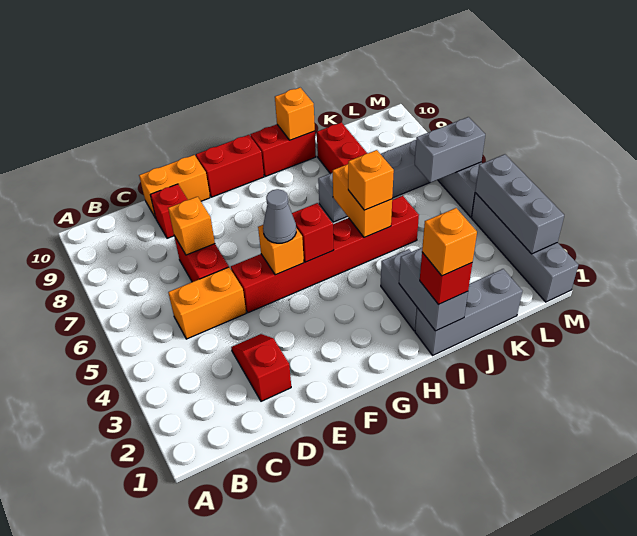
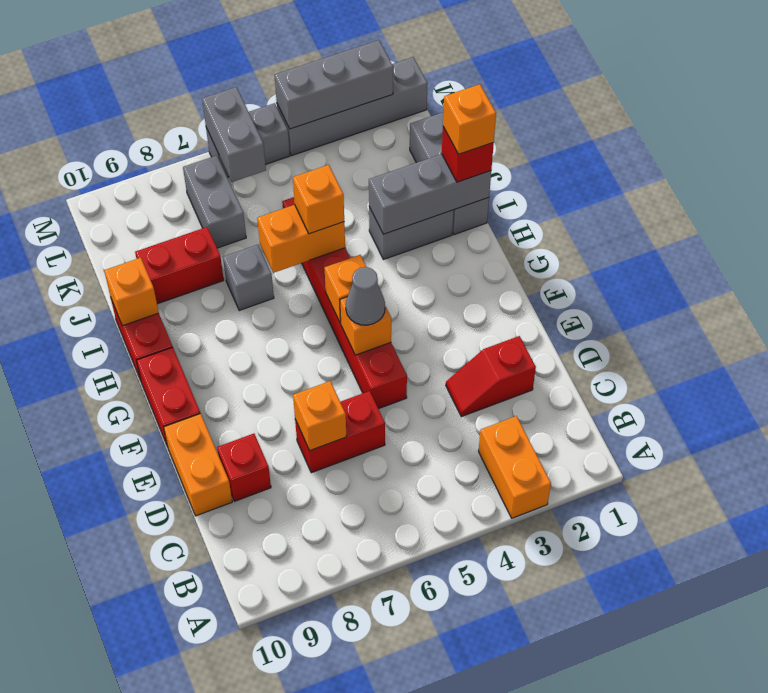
orange brick C5:D5 level 1 -> orange brick A3:B3 level 1
red brick G5 level 2 -> orange brick G5 level 2
grey brick I1:I2 level 2 -> grey brick I1:I3 level 2

